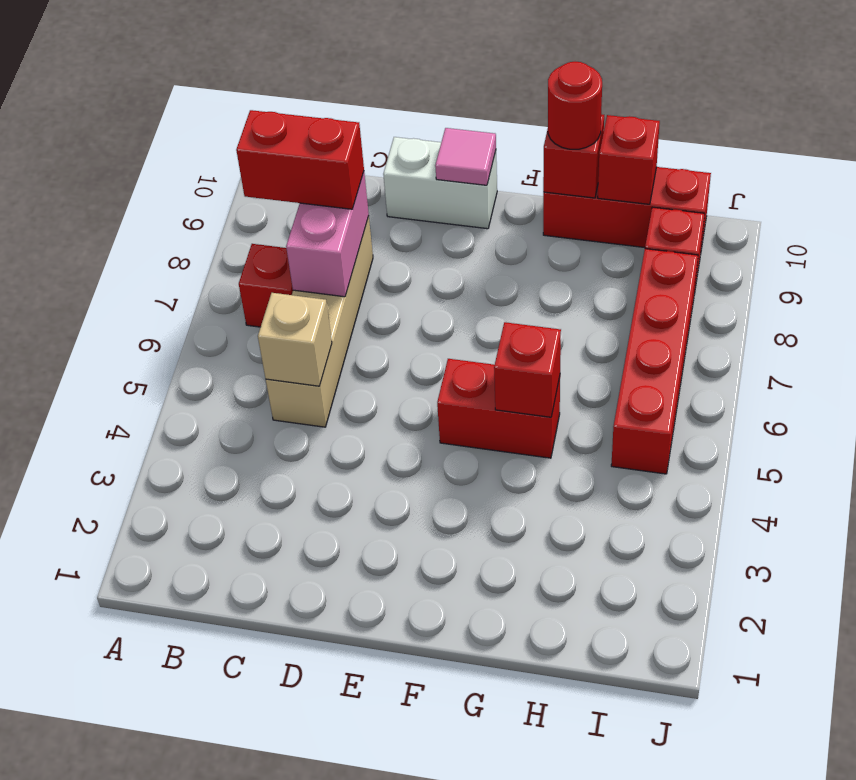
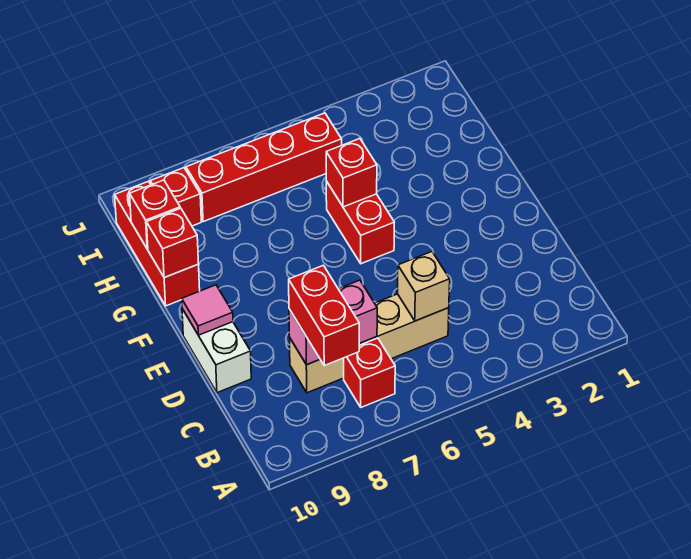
red round brick G10 level 3 -> none

